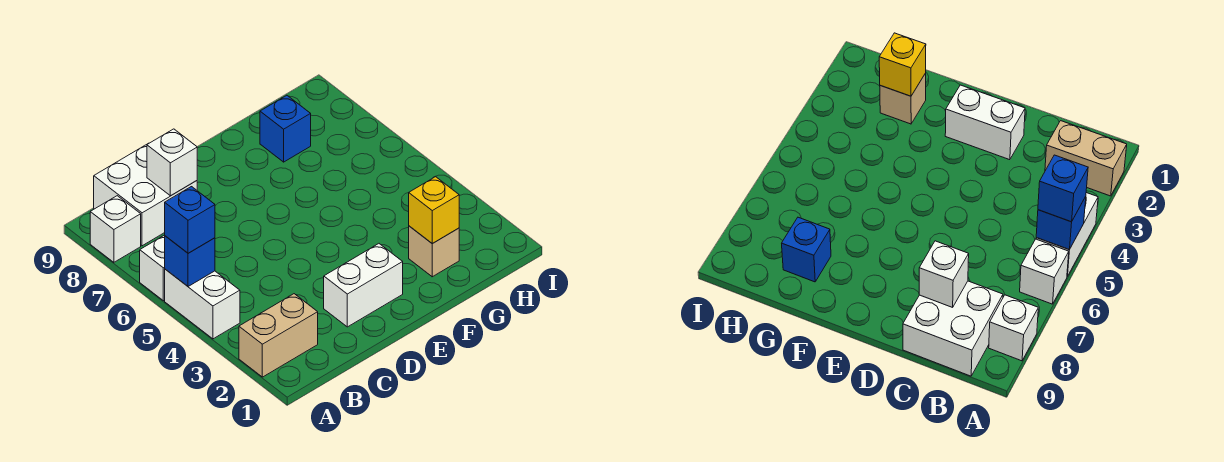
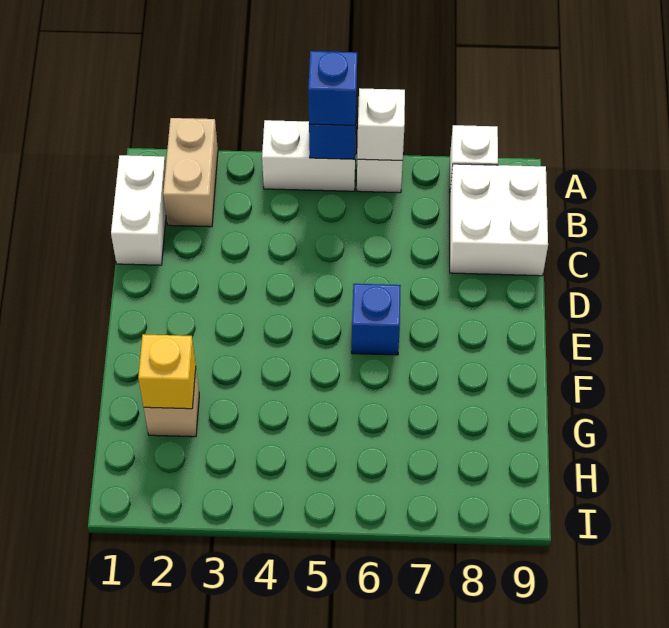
white brick C8 level 2 -> white brick A6 level 2
white brick D2:E2 level 1 -> white brick B1:C1 level 1
blue brick G8 level 1 -> blue brick E6 level 1

